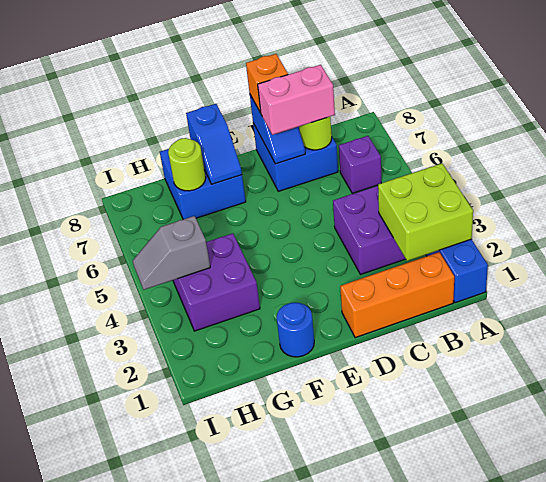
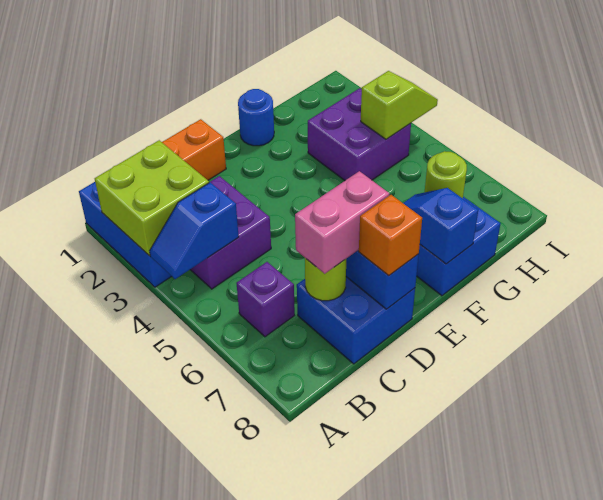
none -> blue slope A4:B4 level 2 top B
grey slope H4:I4 level 2 top H -> lime slope H4:I4 level 2 top H

